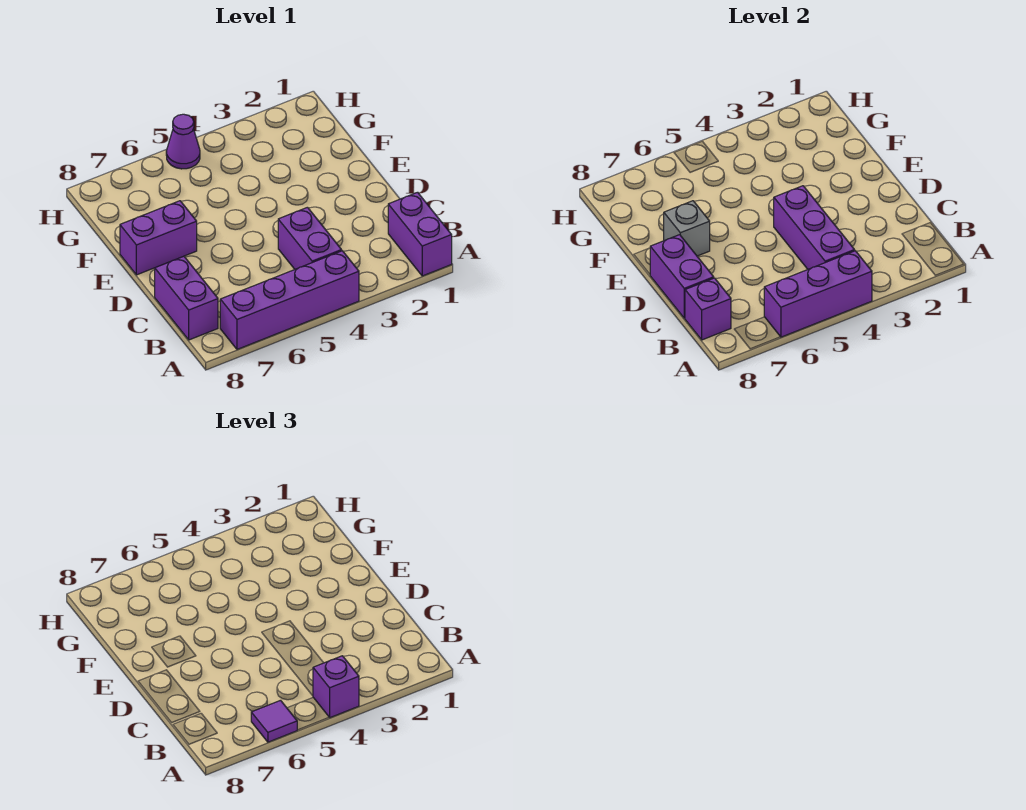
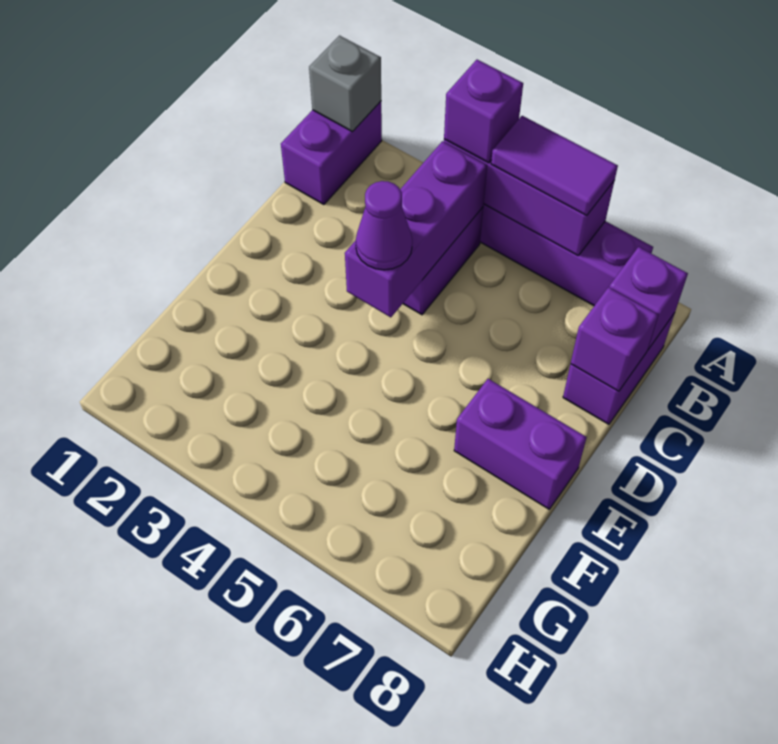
purple tile A6 level 3 -> purple tile A5:A6 level 3
purple brick C8:D8 level 2 -> purple brick C8 level 2
grey brick E7 level 2 -> grey brick A1 level 2
purple cone H5 level 1 -> purple cone D4 level 3

